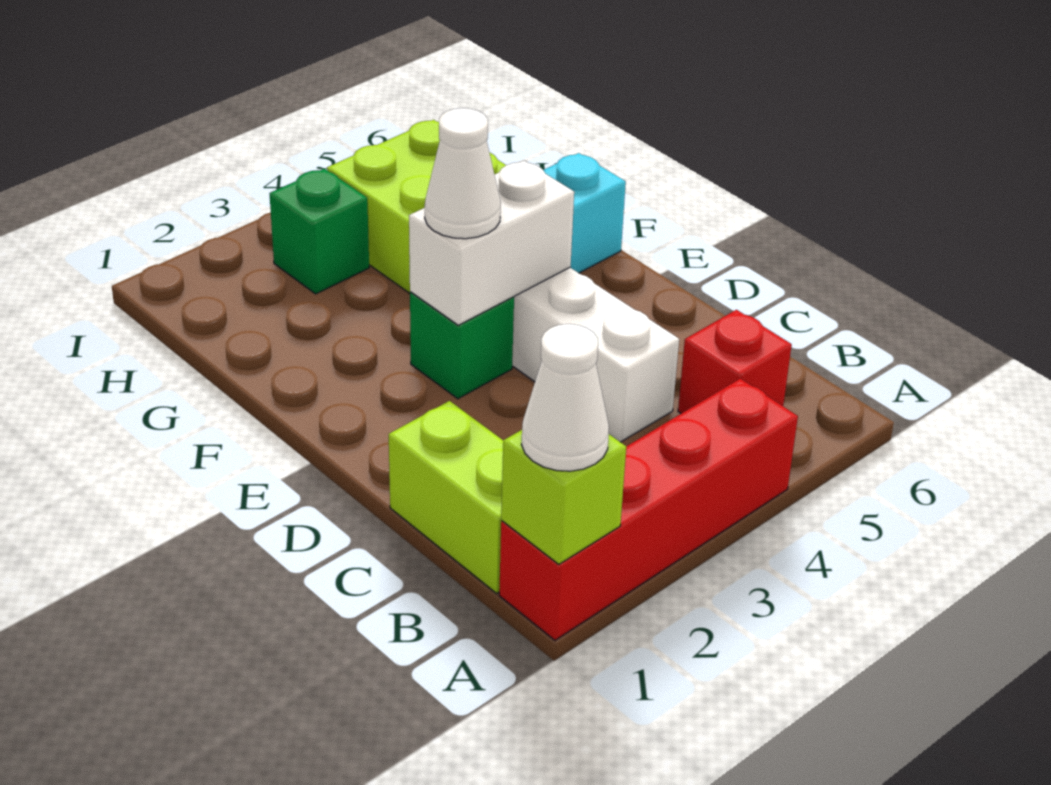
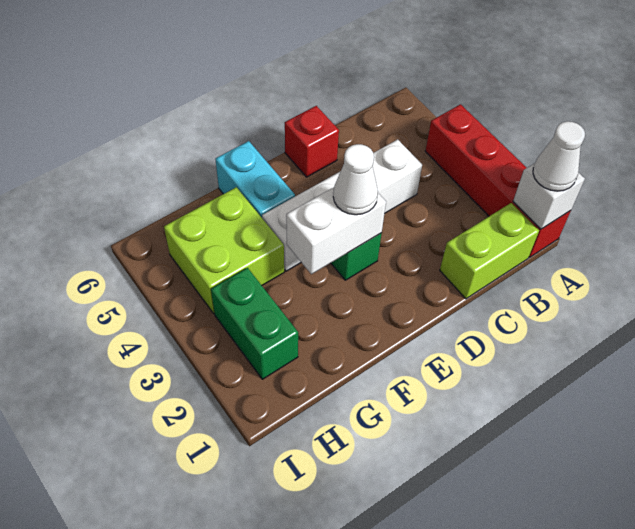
lime brick A1 level 2 -> white brick A1 level 2
red brick B5 level 1 -> red brick D6 level 1
white brick E3:E4 level 2 -> white brick E3:F3 level 2
green brick H3 level 1 -> green brick H2:H3 level 1

